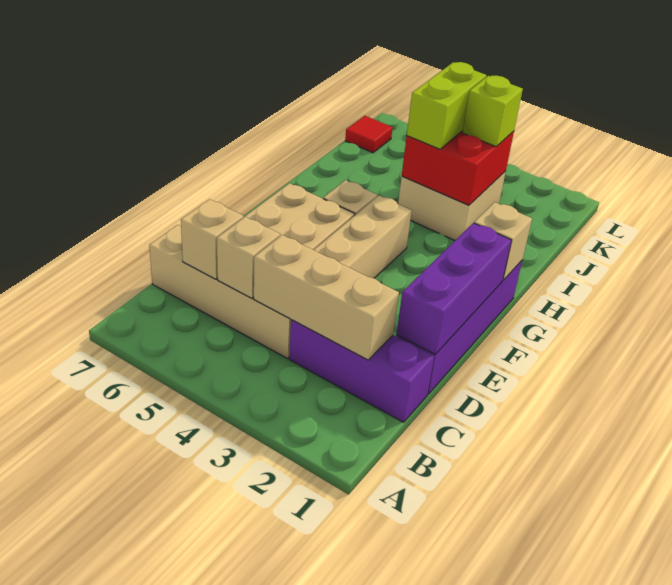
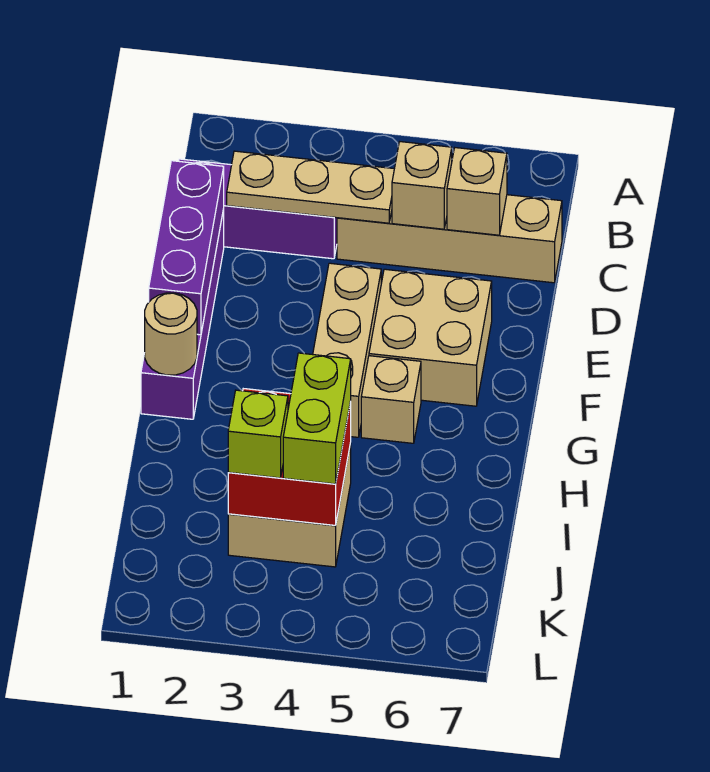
tan brick C2:C4 level 2 -> tan plate C2:C4 level 2
tan brick G1 level 2 -> tan round brick G1 level 2
red tile K7 level 1 -> none

